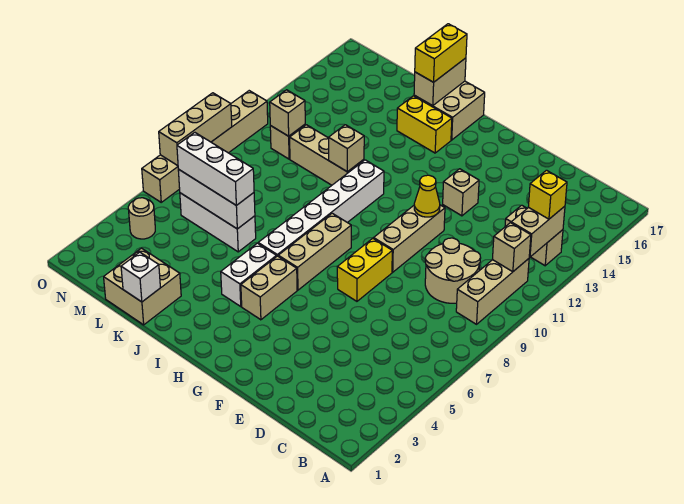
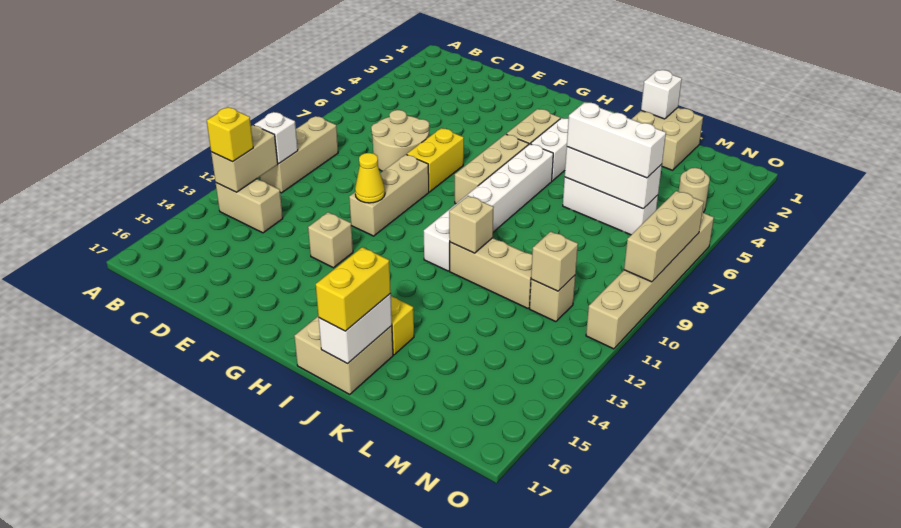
tan brick B11 level 2 -> white brick B11 level 2
tan round brick C9:D10 level 1 -> tan round brick D7:E8 level 1
tan brick J16:J17 level 2 -> white brick J16:J17 level 2

